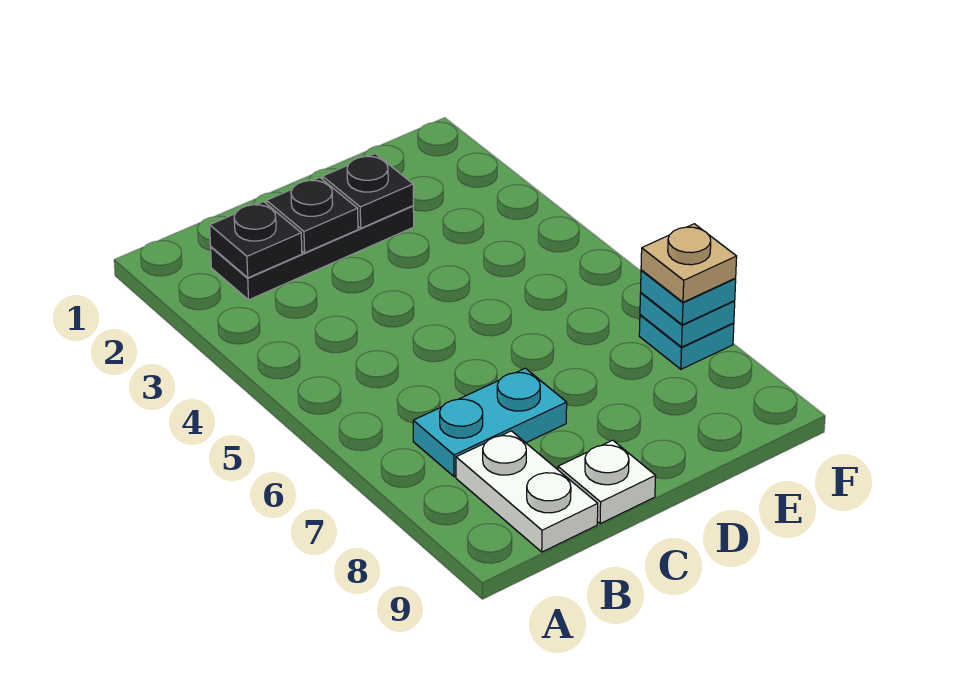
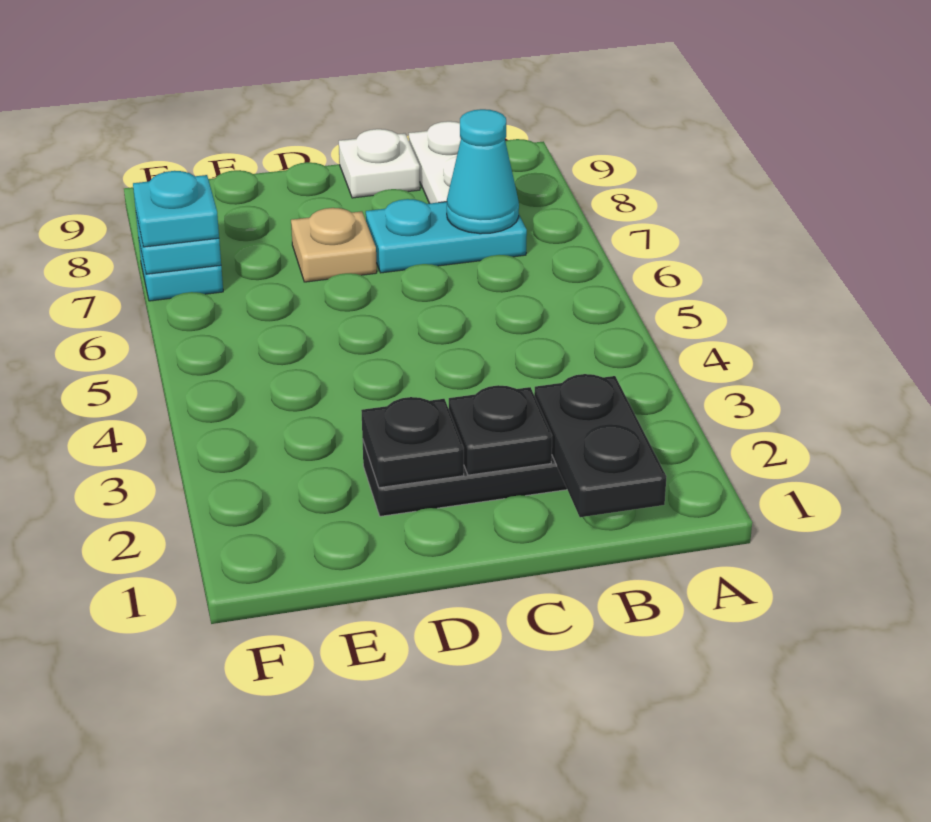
black plate B2 level 2 -> black plate B1:B2 level 2
none -> cyan cone B7 level 2
tan plate F7 level 4 -> tan plate D7 level 1

